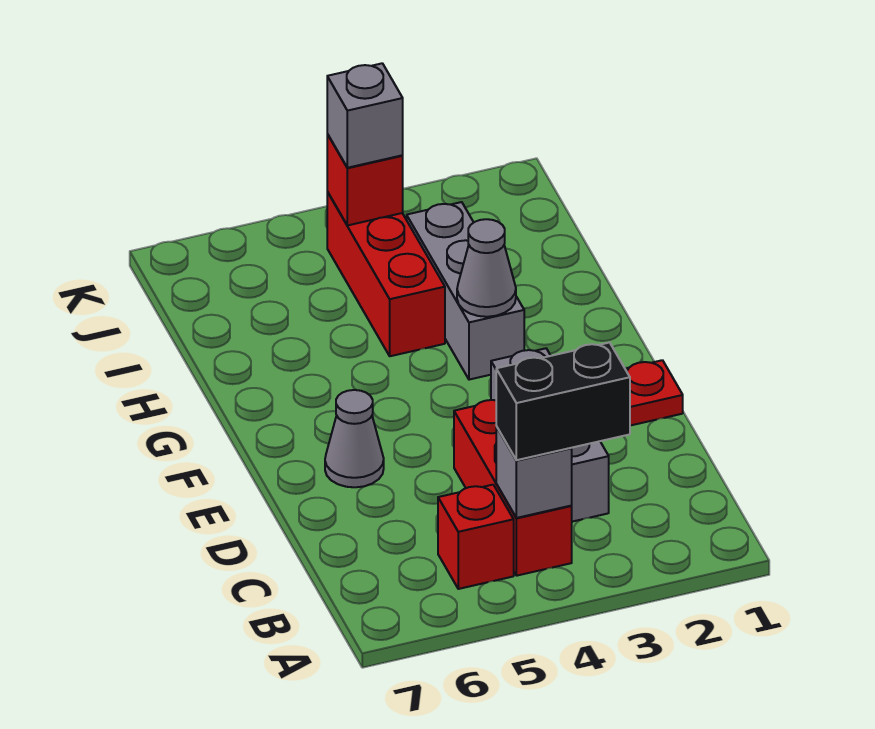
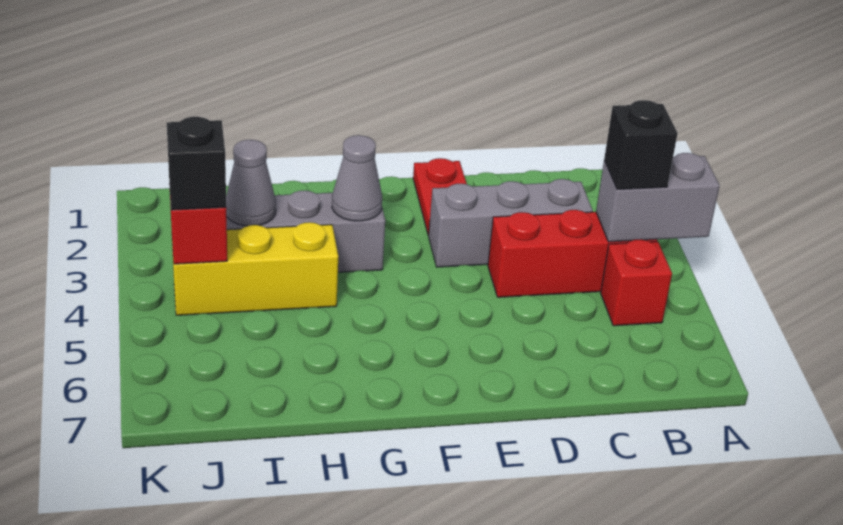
black brick B3:B4 level 3 -> black brick B4 level 3
grey brick B4 level 2 -> grey brick A4:B4 level 2
grey cone E6 level 1 -> grey cone I3 level 2
red brick H4:J4 level 1 -> yellow brick H4:J4 level 1
grey brick J4 level 3 -> black brick J4 level 3

